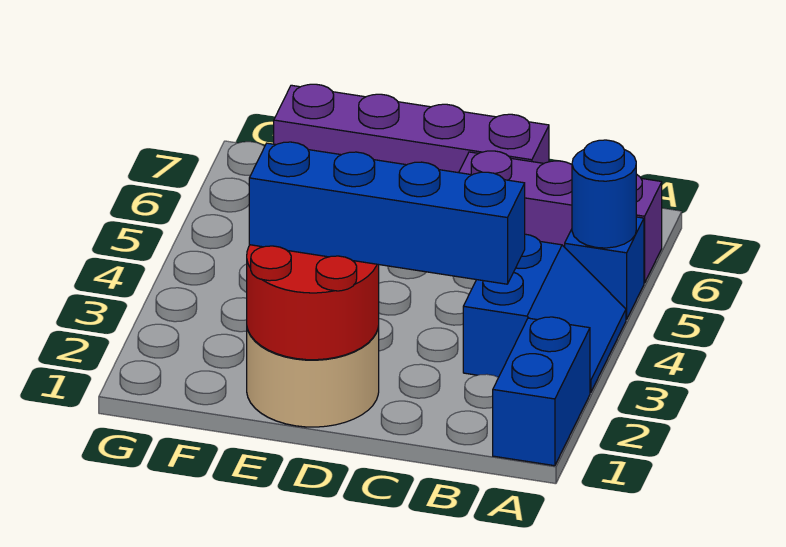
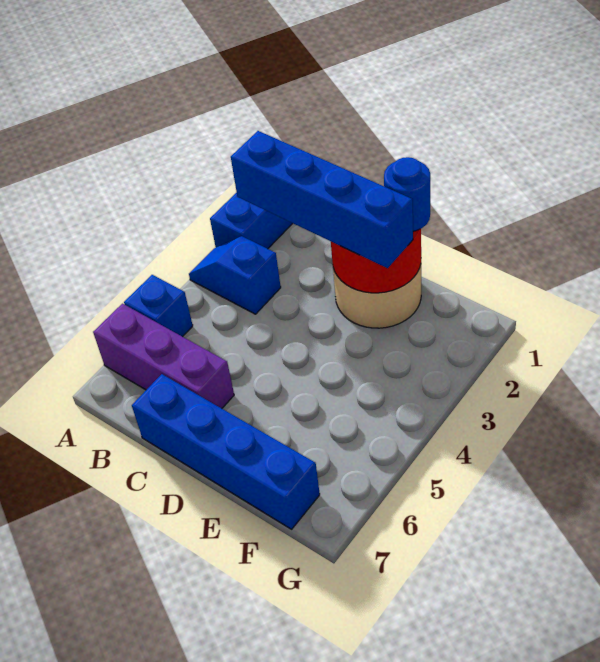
blue slope A3:B4 level 1 top B -> blue slope A3:B3 level 1 top B
blue round brick A5 level 2 -> blue round brick E1 level 3
purple brick C7:F7 level 1 -> blue brick C7:F7 level 1

